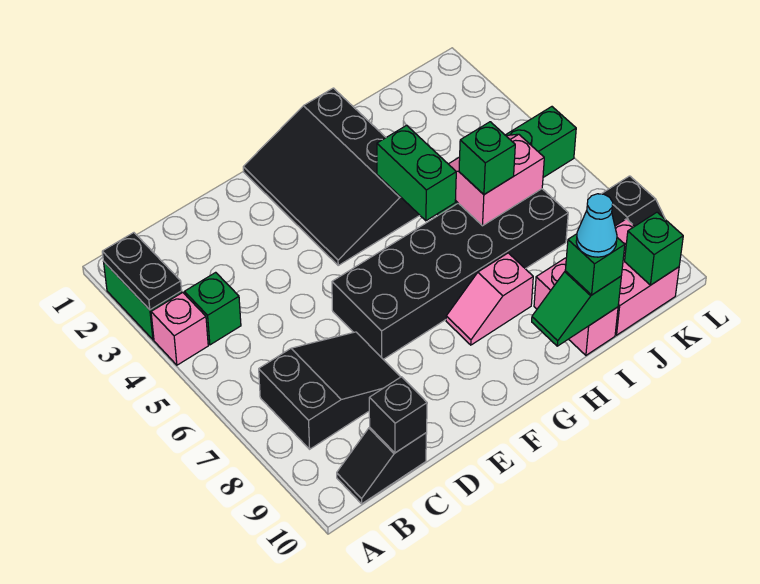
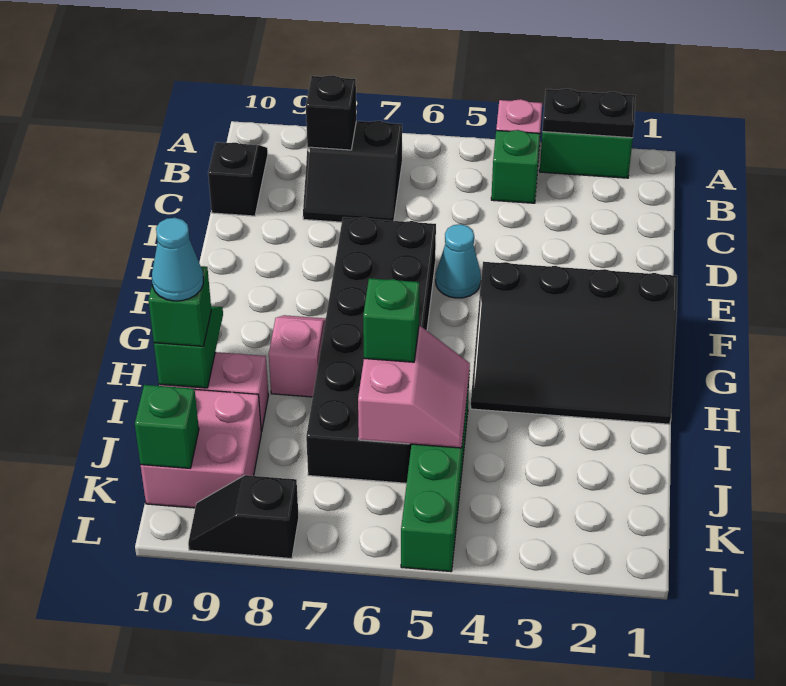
black slope B7:D8 level 1 top B -> black slope B7:C8 level 1 top B
black brick C10 level 2 -> black brick B8 level 2
none -> cyan cone E5 level 1
black slope F1:H4 level 1 top H -> black slope F1:H4 level 1 top F
green brick H4:H5 level 2 -> none

